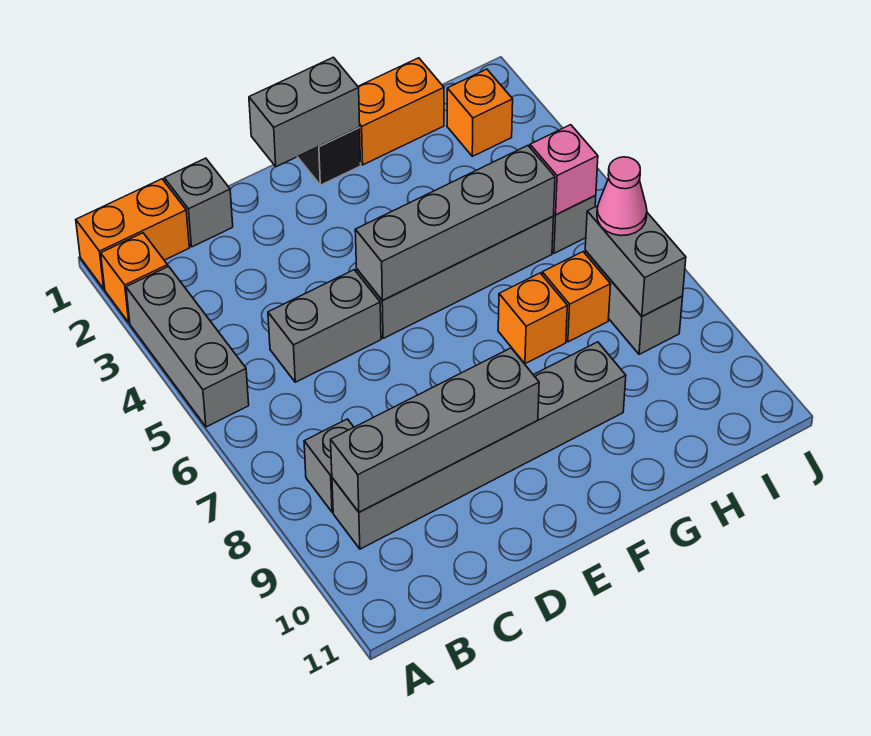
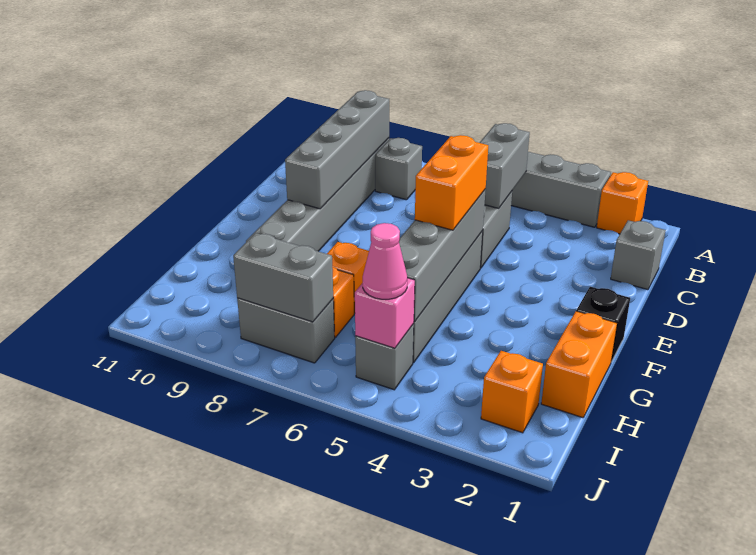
orange brick A1:B1 level 1 -> orange brick E5:F5 level 3
grey brick E1:F1 level 2 -> grey brick B5:C5 level 2
pink cone I7 level 3 -> pink cone I5 level 3

